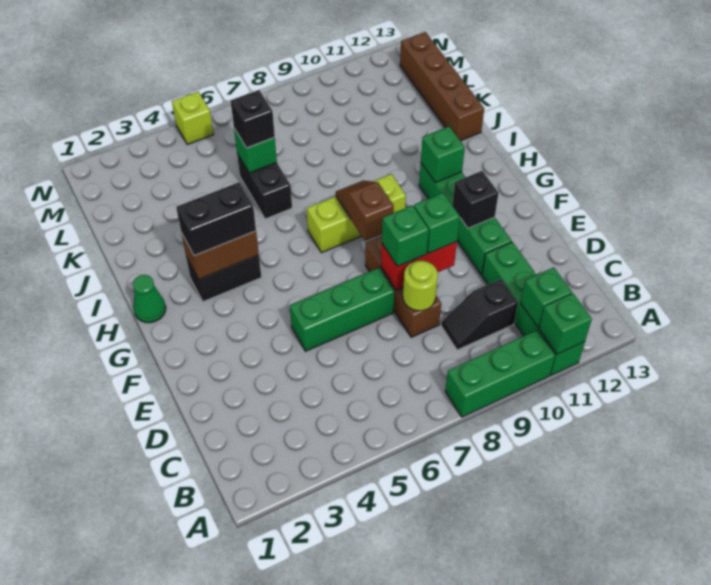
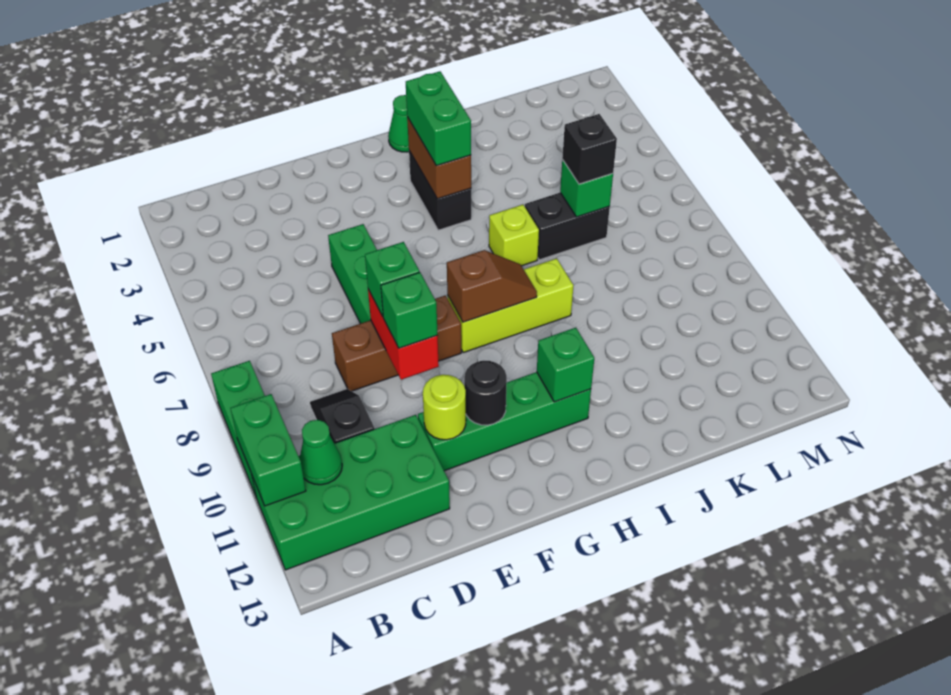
green brick A11:D11 level 1 -> green brick A11:D12 level 1
green brick A11 level 2 -> green brick A10:A11 level 2
green brick B11 level 2 -> green cone B11 level 2
lime round brick D8 level 2 -> lime round brick E11 level 2
black brick F11 level 2 -> black round brick F11 level 2
black brick H3:H4 level 3 -> green brick H3:H4 level 3
lime brick H7:H9 level 1 -> lime brick G8:I8 level 1
brown brick J13:M13 level 1 -> none
lime brick N5 level 1 -> lime brick I6 level 1

